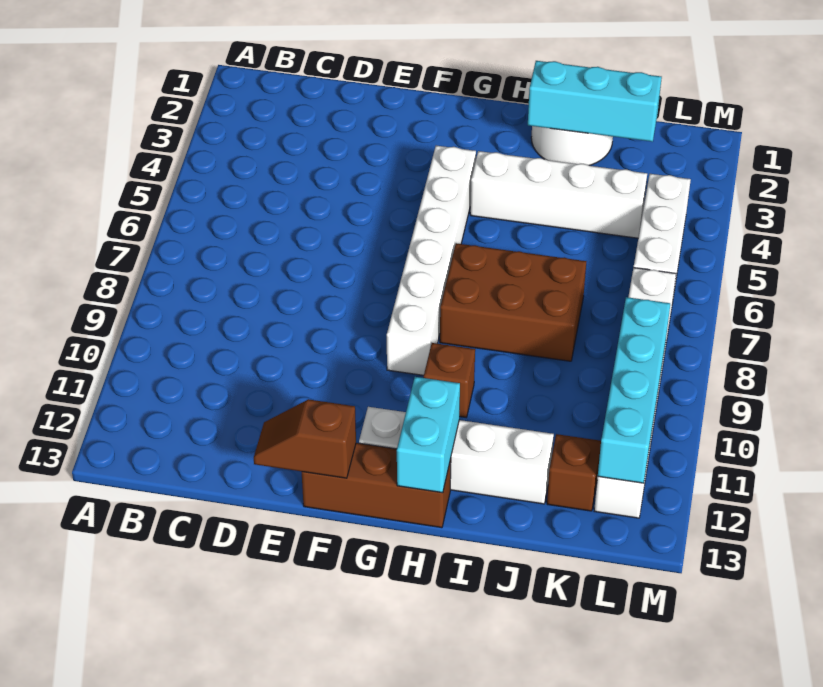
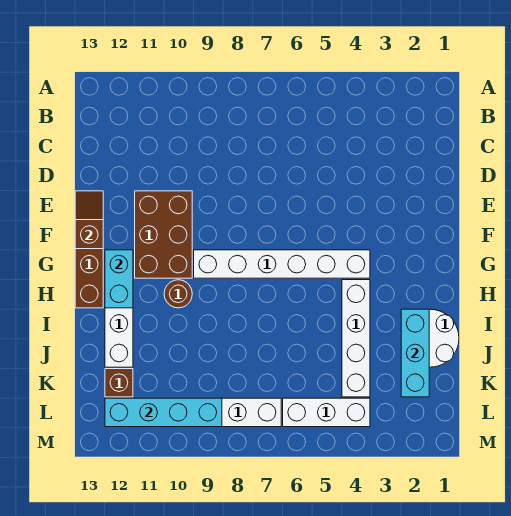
brown brick H7:J8 level 1 -> brown brick E10:G11 level 1
brown brick H10 level 1 -> brown round brick H10 level 1
cyan brick H12:H13 level 2 -> cyan brick G12:H12 level 2

